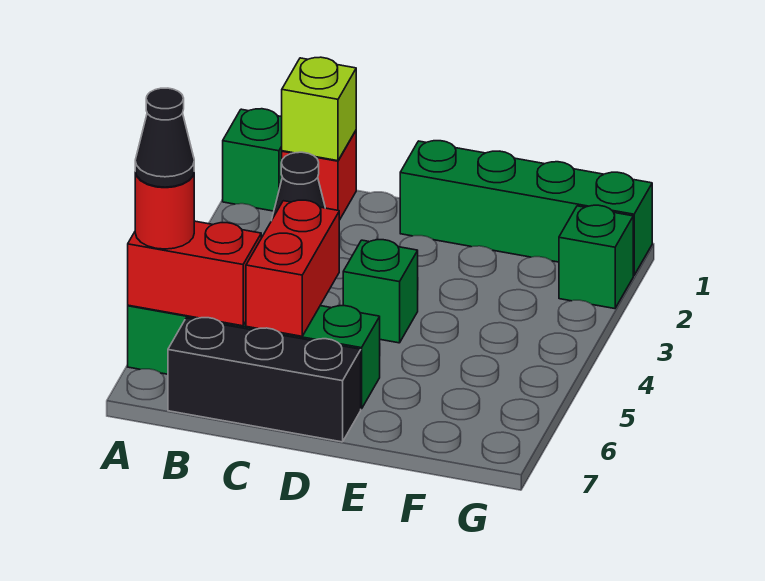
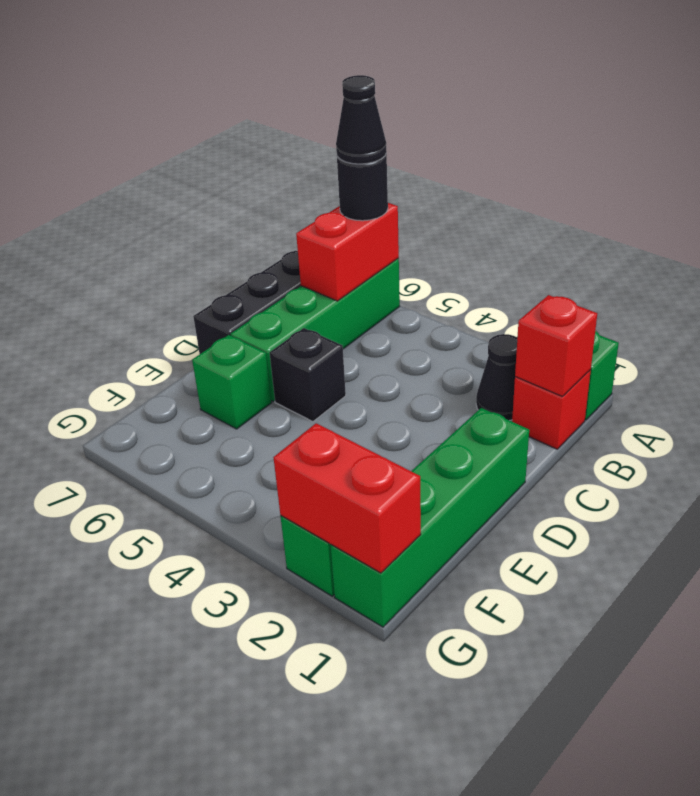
red round brick A6 level 3 -> black round brick A6 level 3
lime brick B1 level 2 -> red brick B1 level 2
red brick C5:C6 level 2 -> red brick G1:G2 level 2
green brick D4 level 1 -> green brick E6 level 1
none -> black brick D5 level 1

